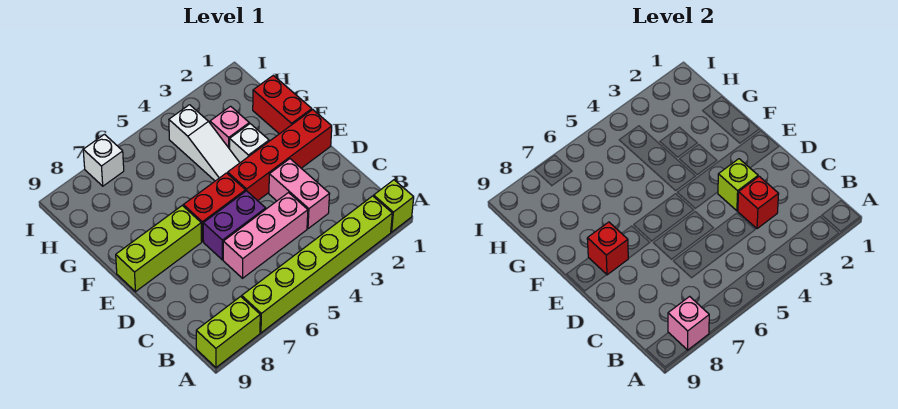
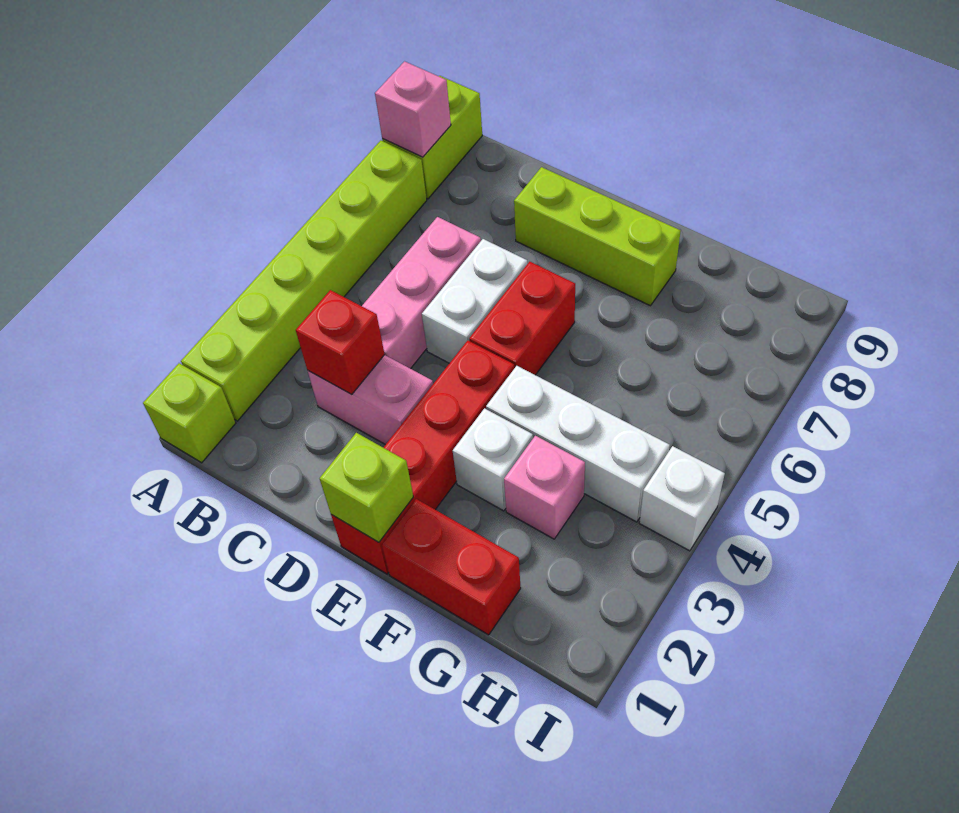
lime brick D3 level 2 -> lime brick E1 level 2
purple brick D5:D6 level 1 -> white brick D5:D6 level 1
lime brick E7:E9 level 1 -> lime brick D8:F8 level 1
red brick E8 level 2 -> none
white slope F4:H4 level 1 top H -> white brick F4:H4 level 1
white brick I7 level 1 -> white brick I4 level 1

